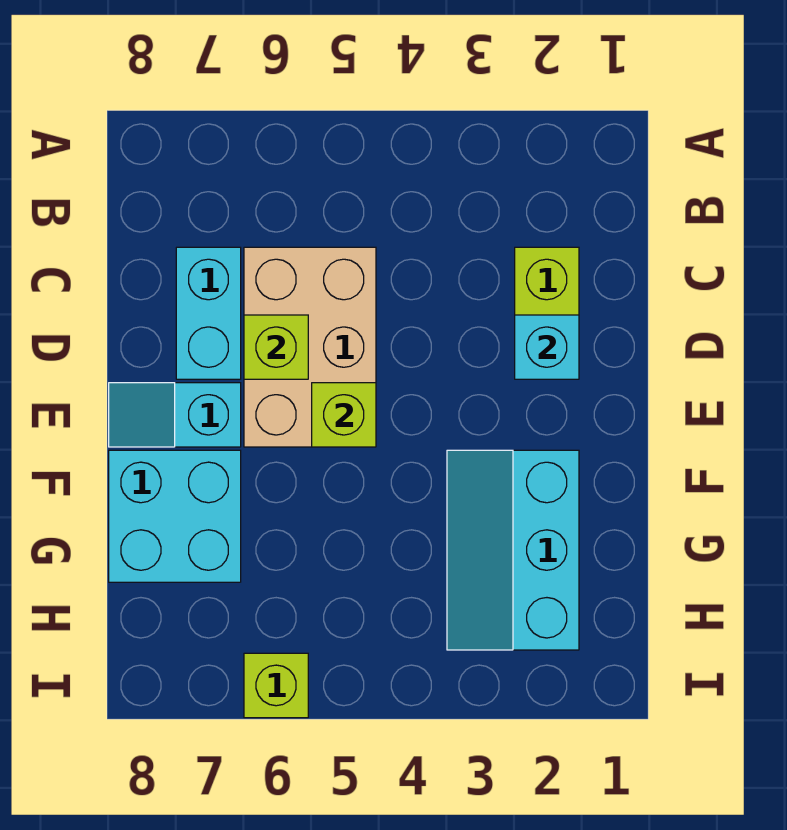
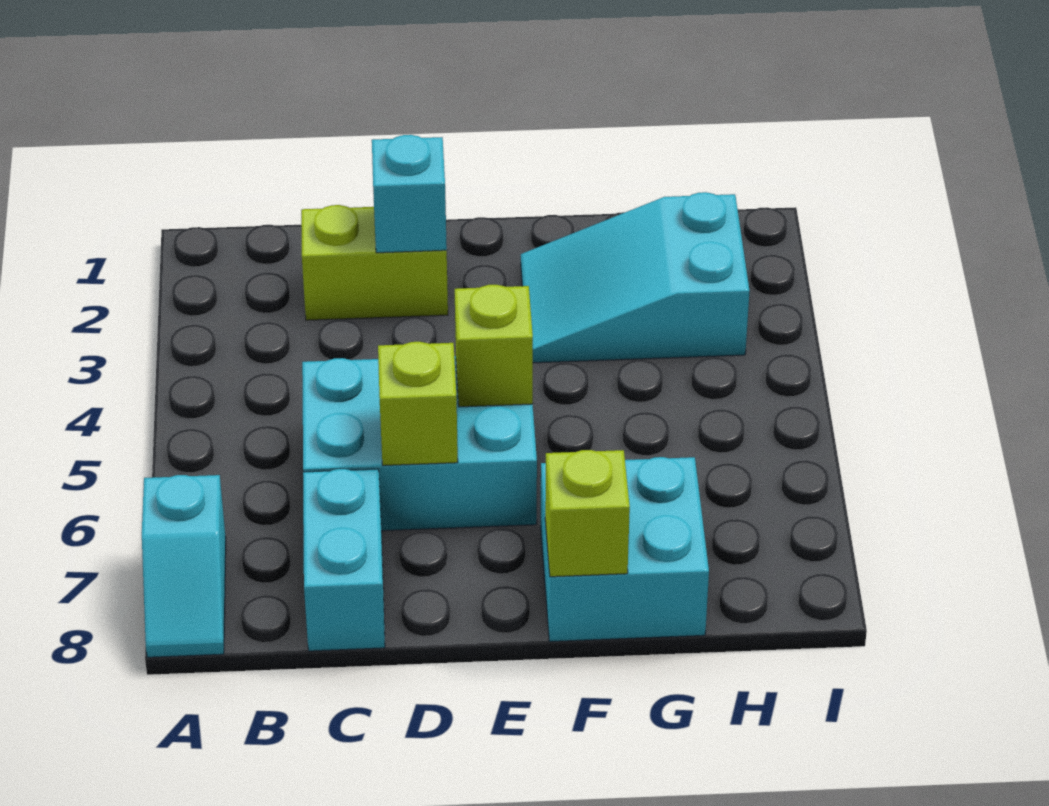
tan brick C5:E6 level 1 -> cyan brick C5:E6 level 1
cyan brick C7:D7 level 1 -> cyan brick C7:C8 level 1
cyan slope E7:E8 level 1 top 7 -> cyan slope A7:A8 level 1 top 7
cyan slope F2:H3 level 1 top 2 -> cyan slope F2:H3 level 1 top H
lime brick I6 level 1 -> lime brick F8 level 2

